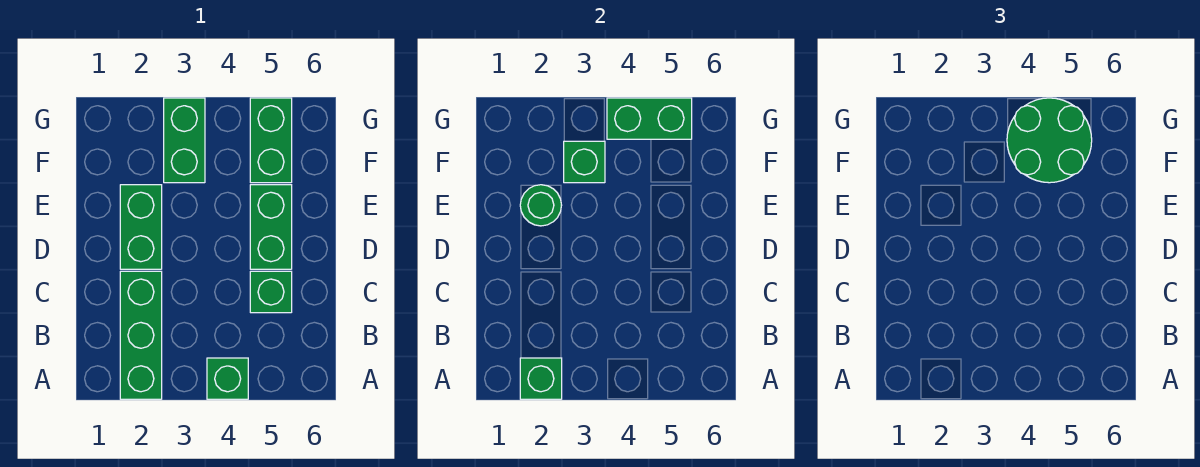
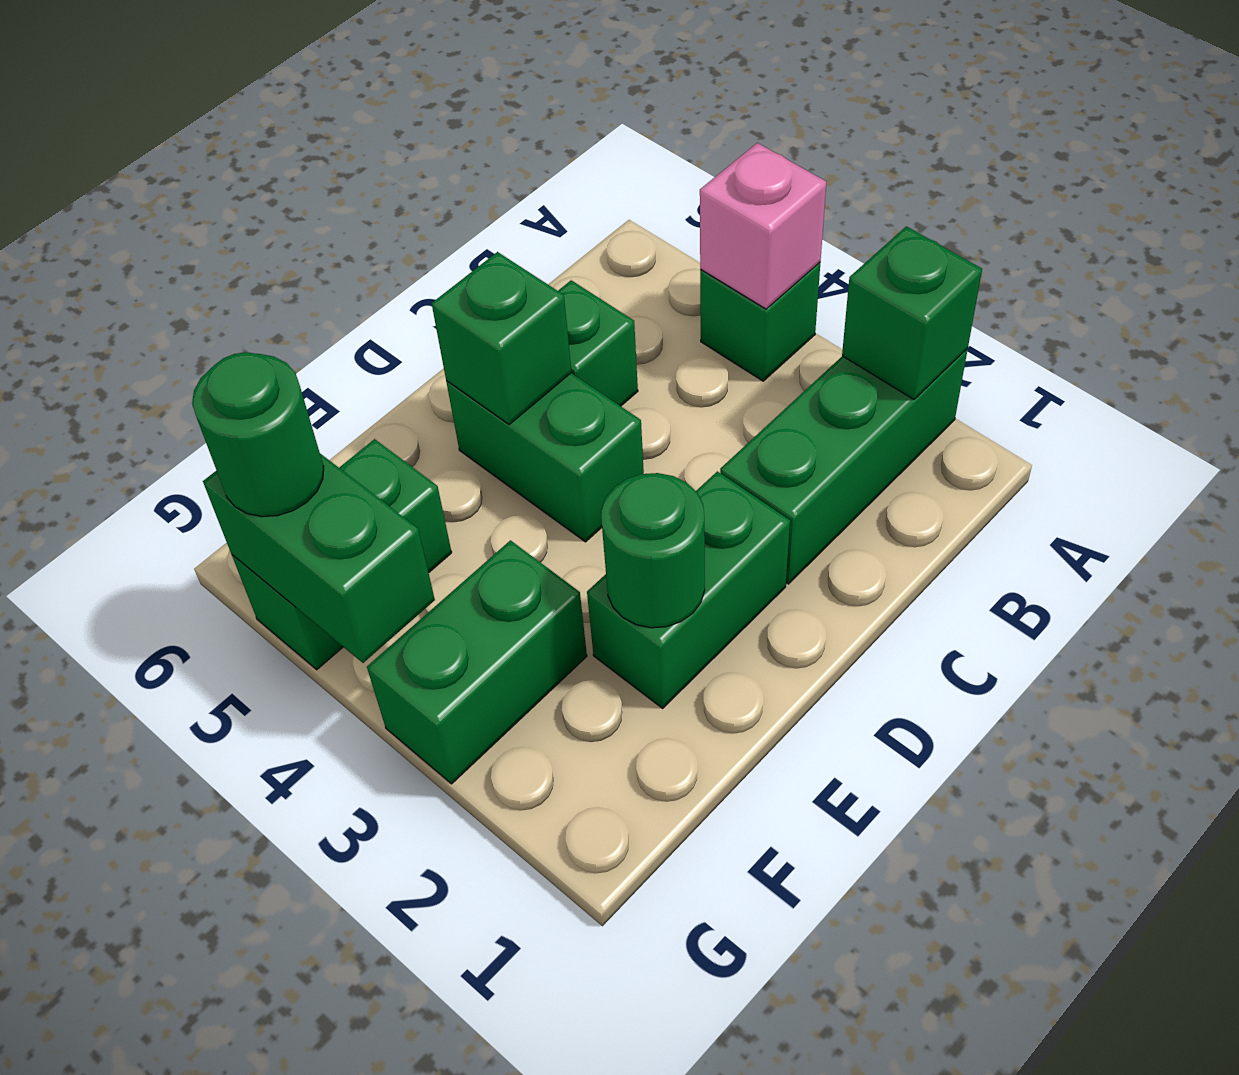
none -> pink brick A4 level 2
green brick D5:E5 level 1 -> green brick D4:D5 level 1
green brick F3 level 2 -> green brick D5 level 2
green round brick F4:G5 level 3 -> green round brick G5 level 3

